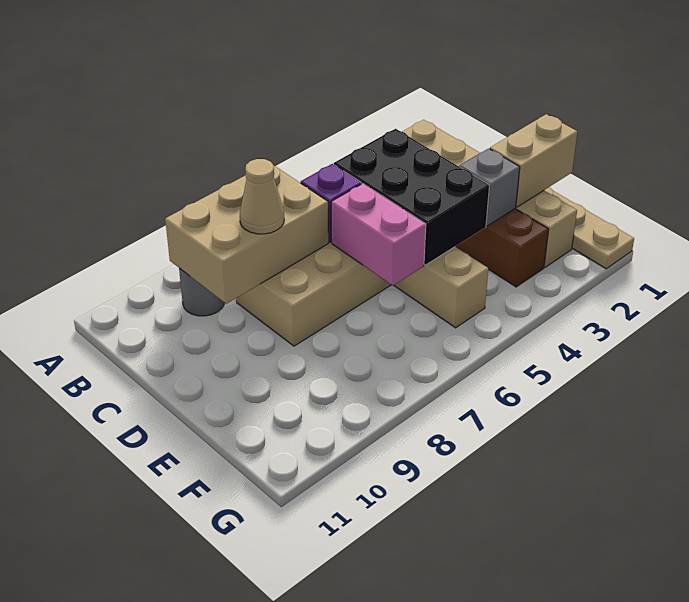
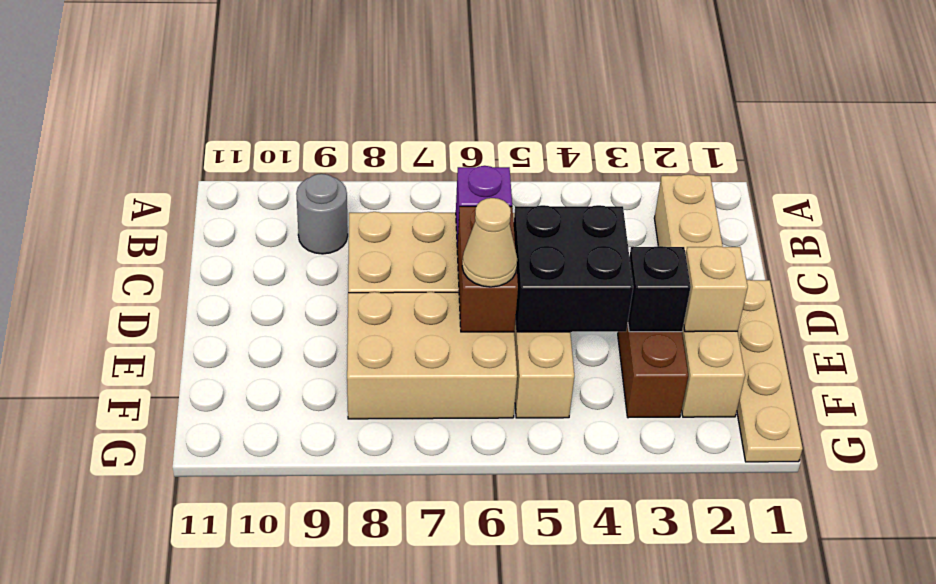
tan brick B7:C9 level 2 -> tan brick E6:F8 level 1
black brick C4:E5 level 2 -> black brick D4:E5 level 2
tan cone C8 level 3 -> tan cone E6 level 3
pink brick D6:E6 level 2 -> brown brick D6:E6 level 2
tan brick E1:E2 level 2 -> tan brick E2 level 2
grey brick E3 level 2 -> black brick E3 level 2

